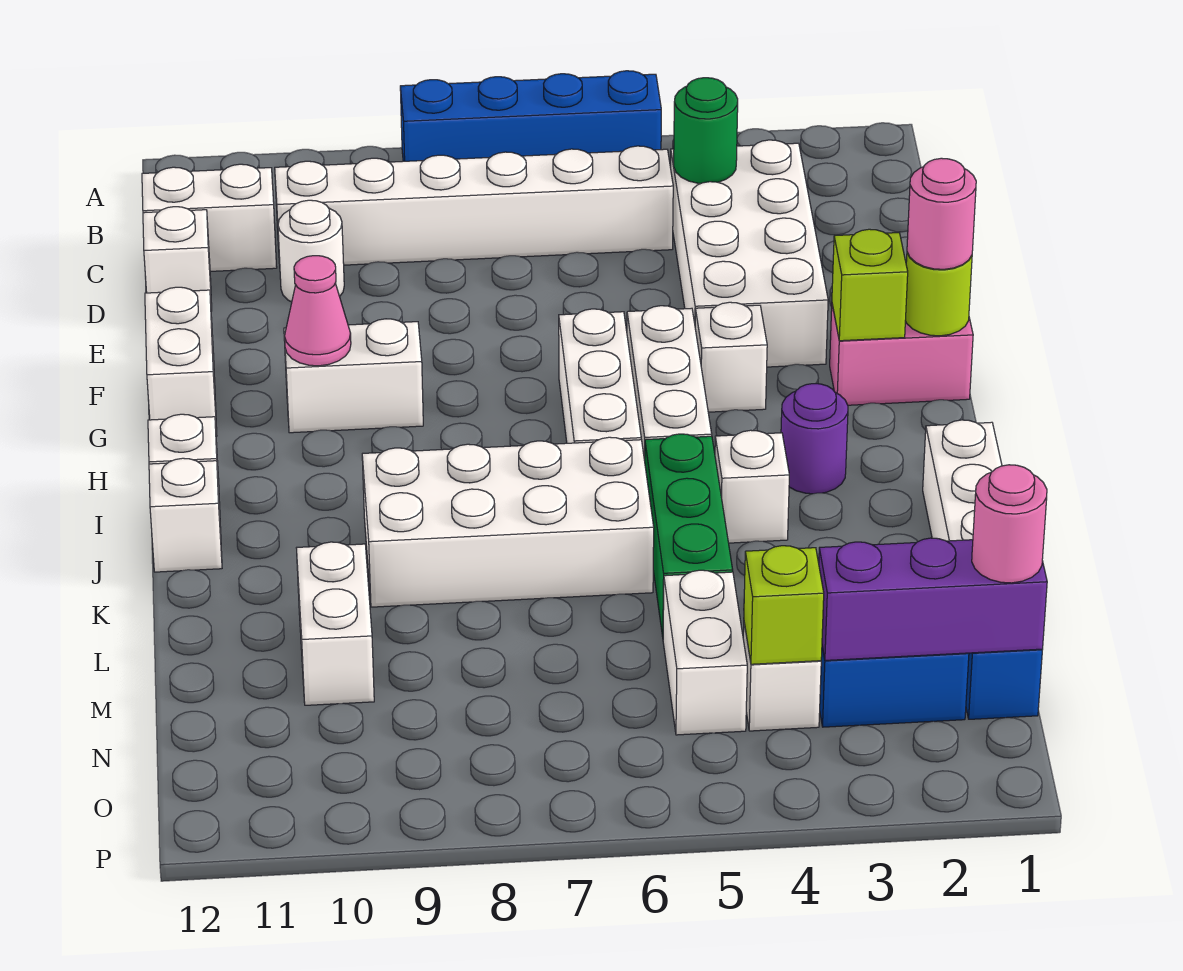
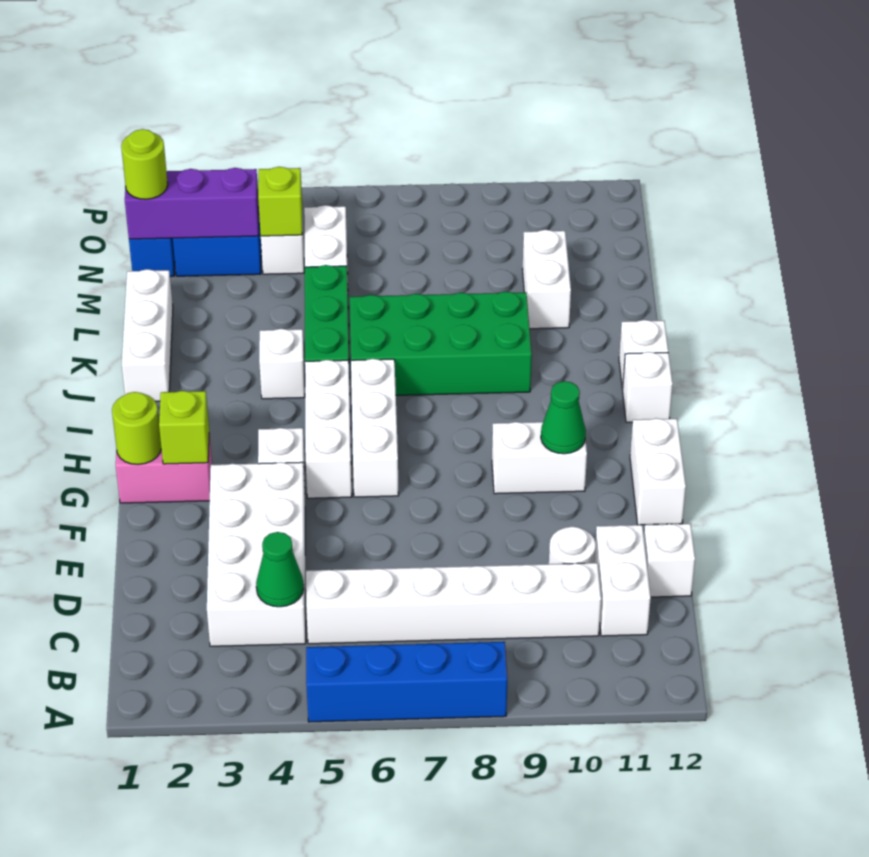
green round brick C4 level 2 -> green cone C4 level 2
white brick C11:C12 level 1 -> white brick C11:D11 level 1
pink round brick G1 level 3 -> none
pink cone G10 level 2 -> green cone G10 level 2
purple round brick I3 level 1 -> none
white brick J6:K9 level 1 -> green brick J6:K9 level 1
pink round brick N1 level 3 -> lime round brick N1 level 3

